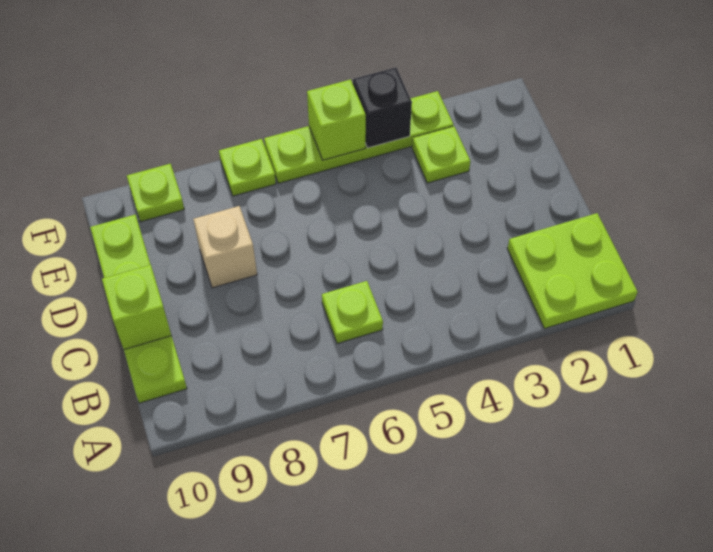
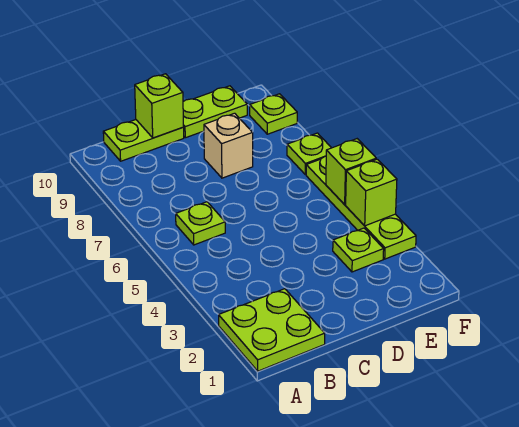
black brick F4 level 2 -> lime brick F4 level 2

